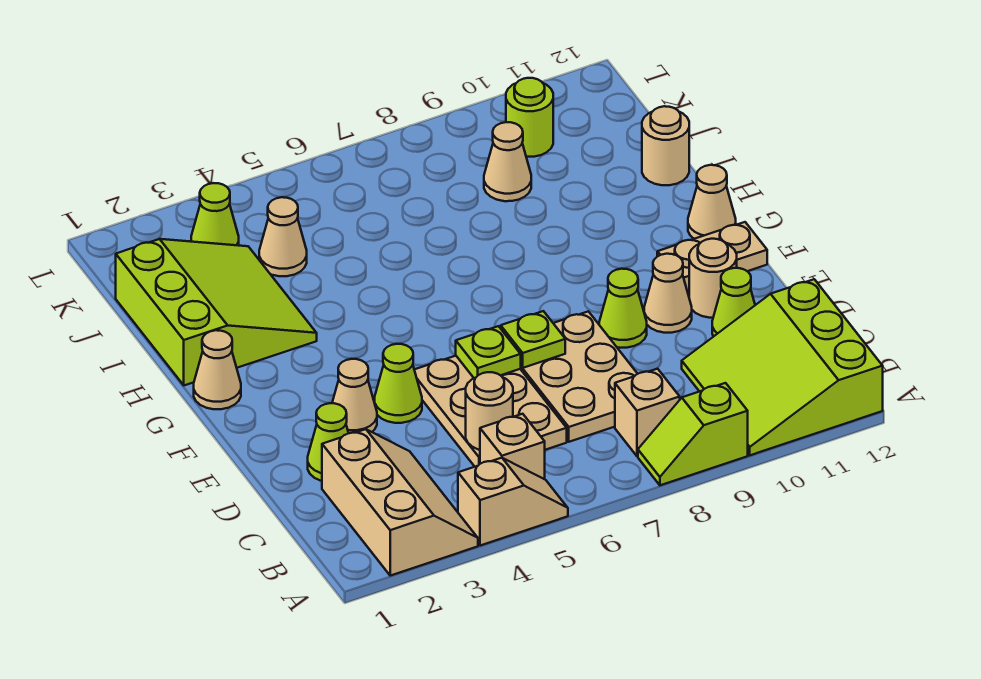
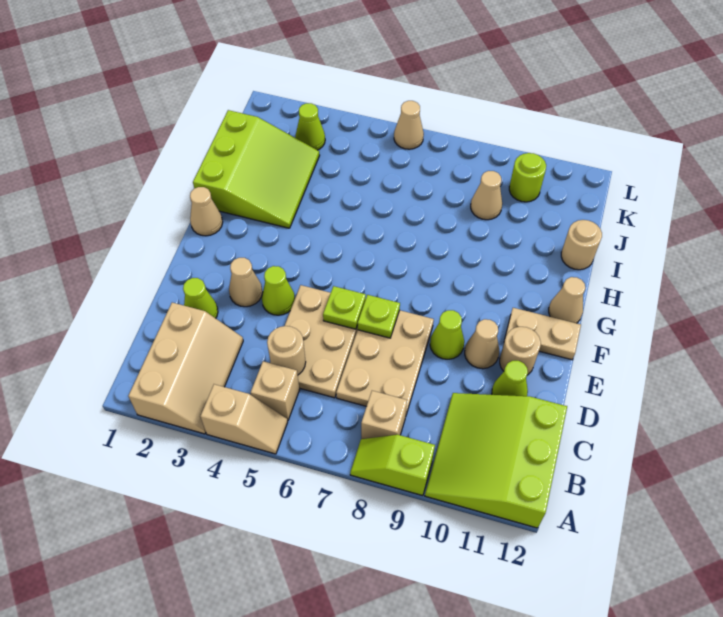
tan cone J4 level 1 -> tan cone L6 level 1

